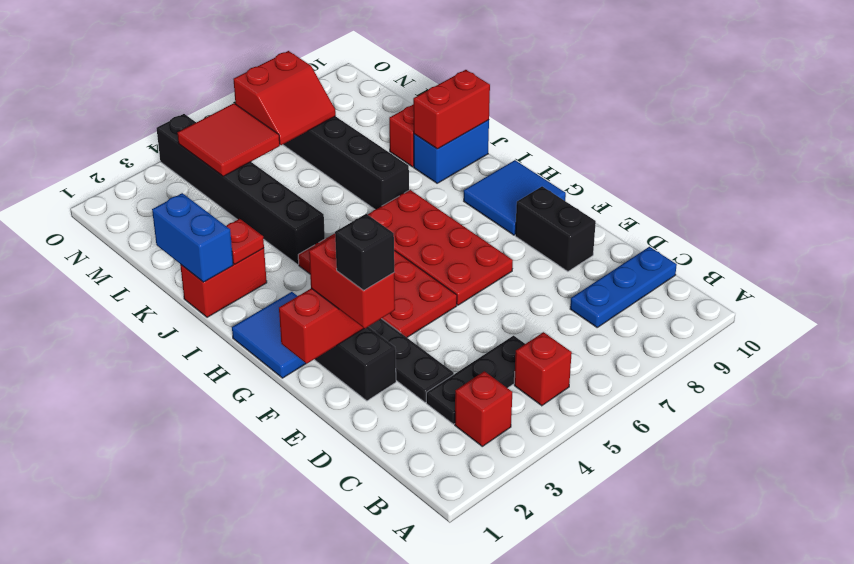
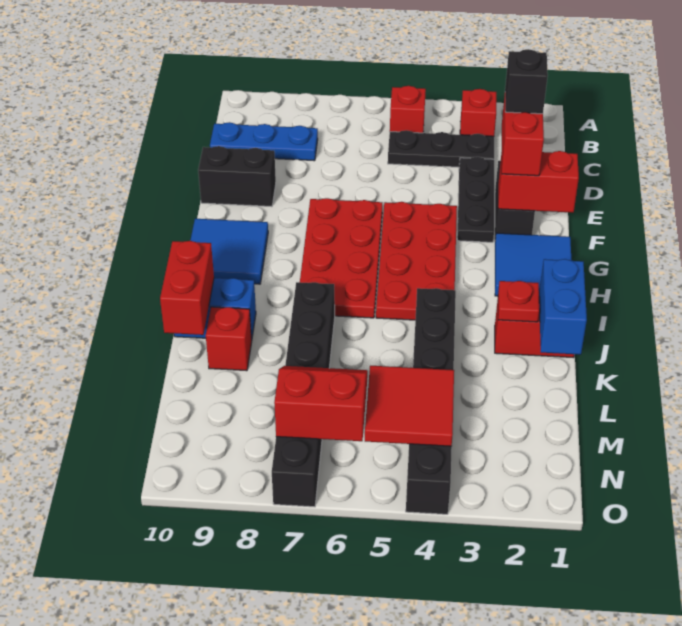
black brick E9:F9 level 1 -> black brick E9:E10 level 1
red brick J9:J10 level 2 -> red brick J10:K10 level 2

